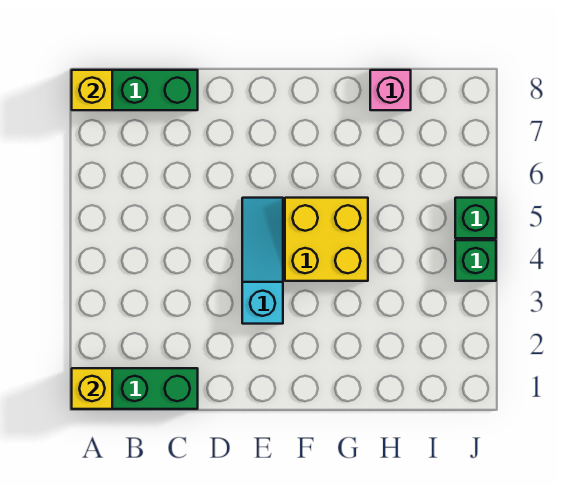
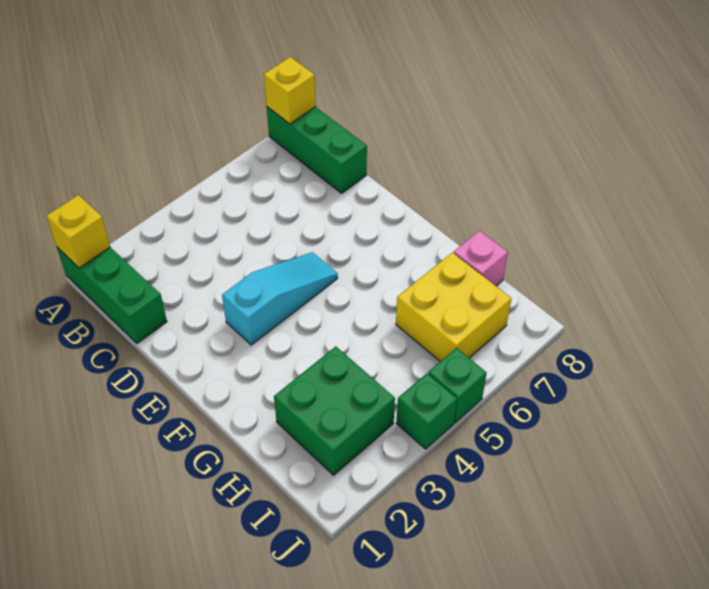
yellow brick F4:G5 level 1 -> yellow brick H6:I7 level 1
none -> green brick H2:I3 level 1

